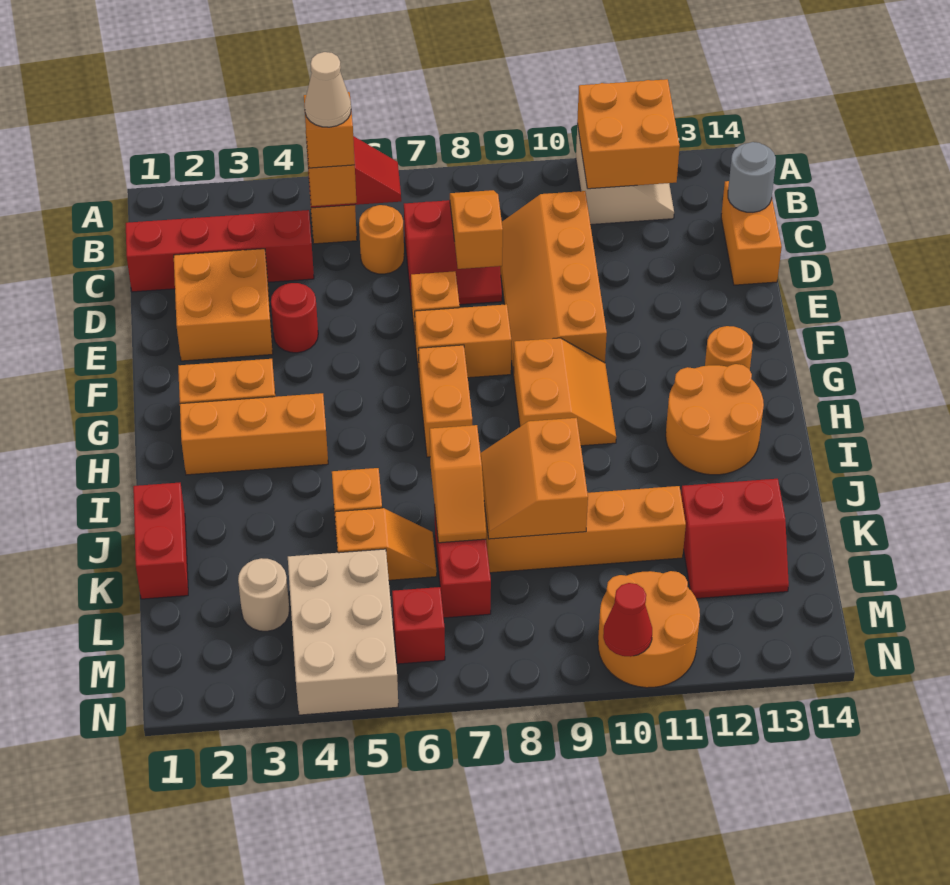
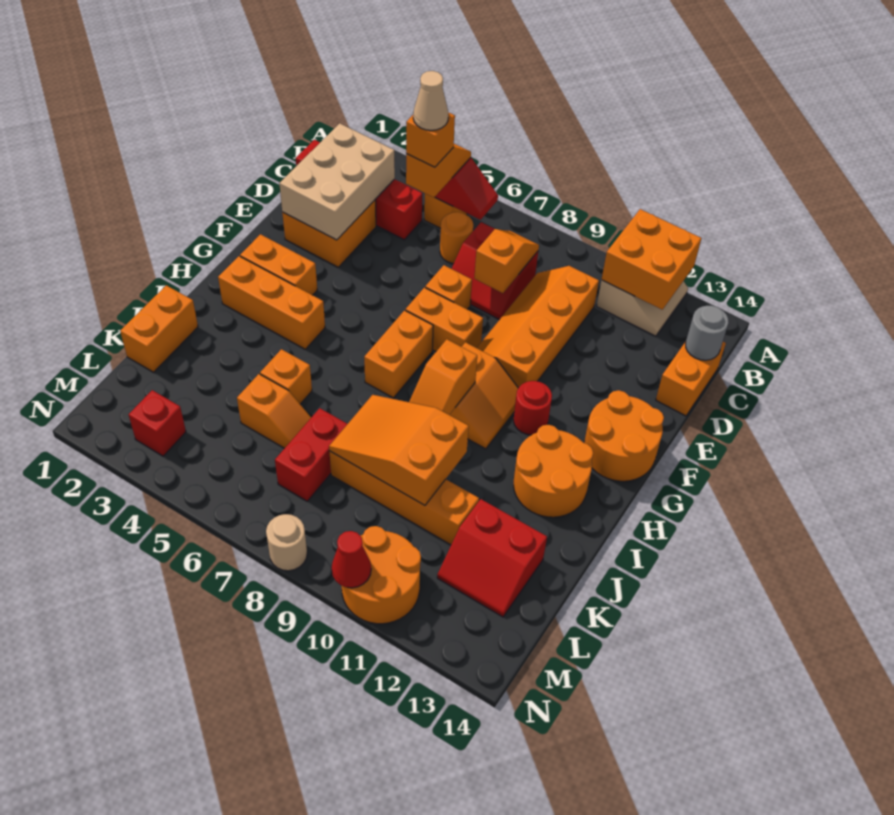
red round brick E4 level 1 -> red round brick G11 level 1
orange round brick G13 level 1 -> orange round brick F13:G14 level 1
red brick J1:K1 level 1 -> orange brick J1:K1 level 1
orange slope J7:K7 level 2 top J -> orange slope H9:I9 level 2 top H
orange slope J8:K9 level 2 top 9 -> orange slope J8:K10 level 2 top 10
tan round brick L3 level 1 -> tan round brick N8 level 1
tan brick L4:N5 level 1 -> tan brick C2:E3 level 2
red brick M6 level 1 -> red brick M3 level 1

